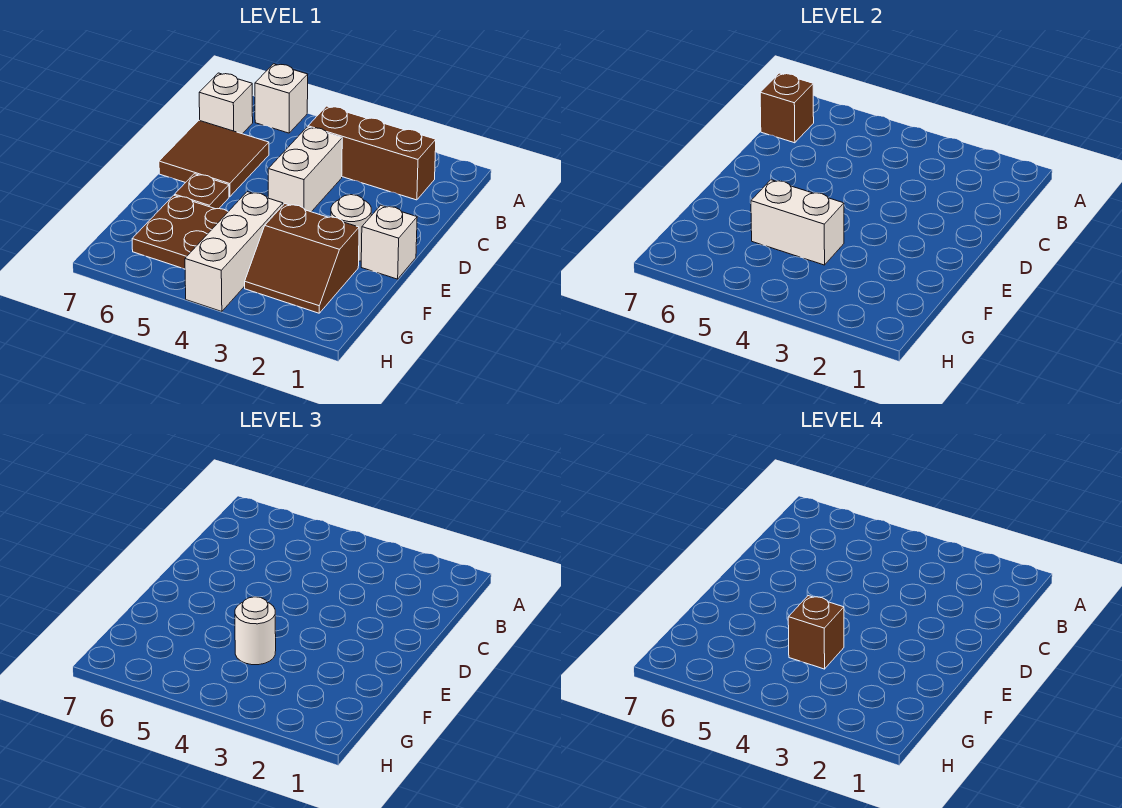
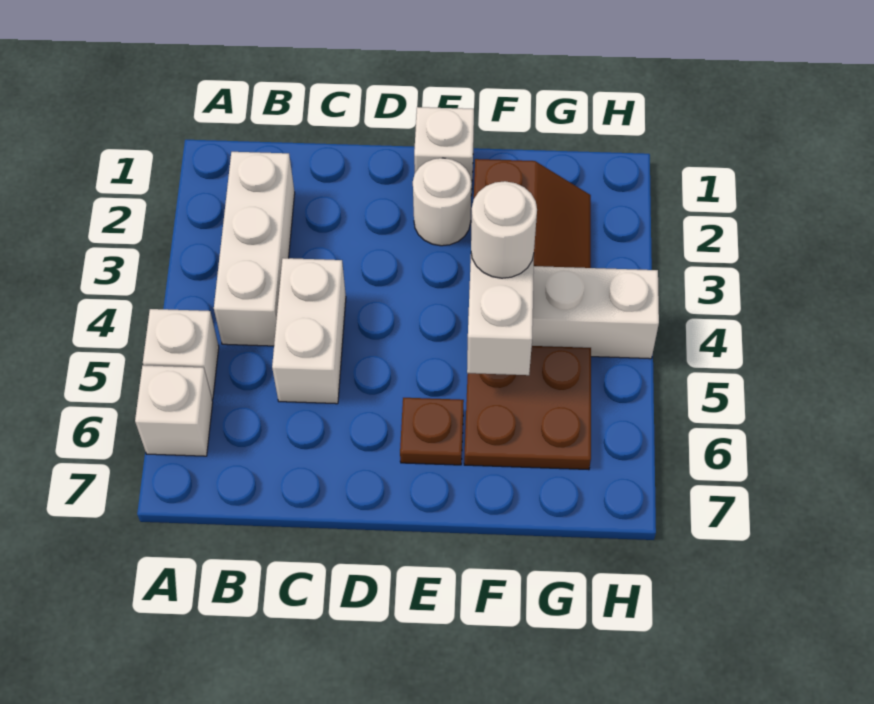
brown brick B2:B4 level 1 -> white brick B2:B4 level 1
white brick B7 level 1 -> white brick A5 level 1
brown brick B7 level 2 -> none
white brick C4:D4 level 1 -> white brick C4:C5 level 1
brown tile C6:D7 level 1 -> none
brown brick F4 level 4 -> none

